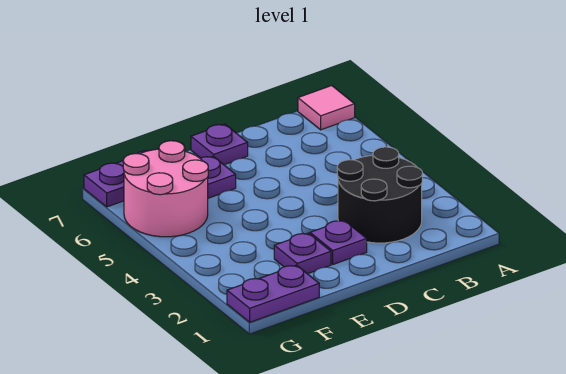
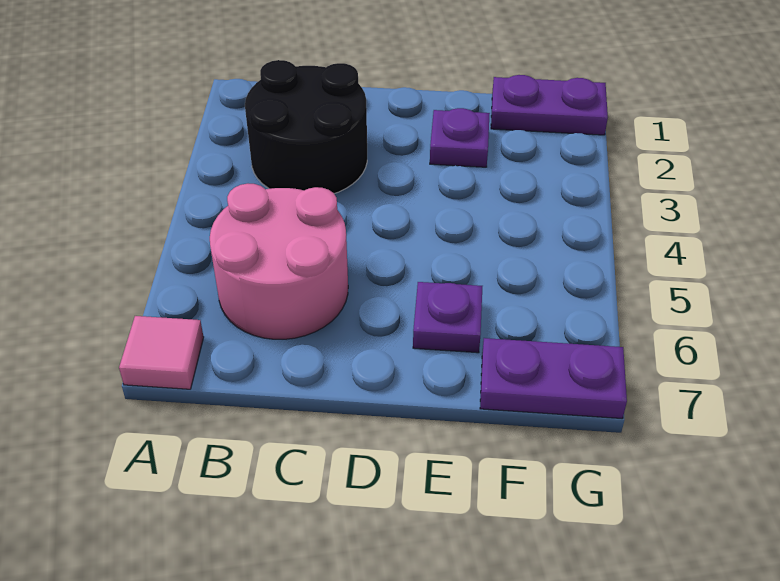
purple plate D2 level 1 -> none
purple plate D7 level 1 -> none
pink round brick F5:G6 level 1 -> pink round brick B5:C6 level 1

